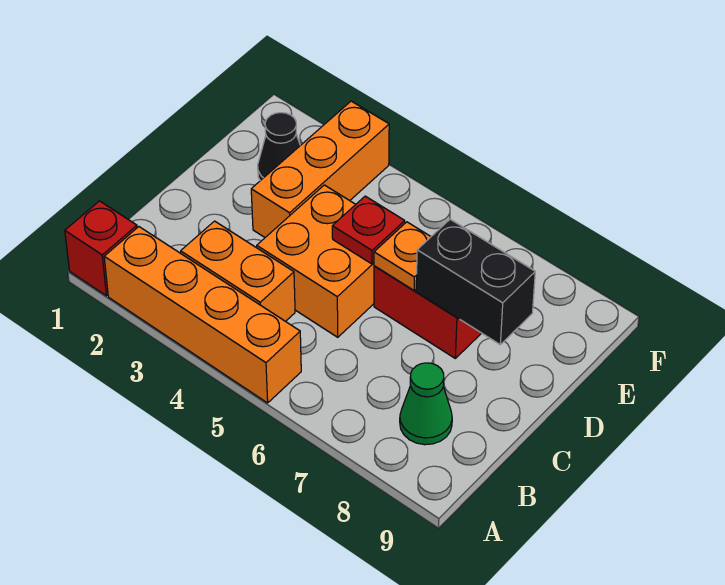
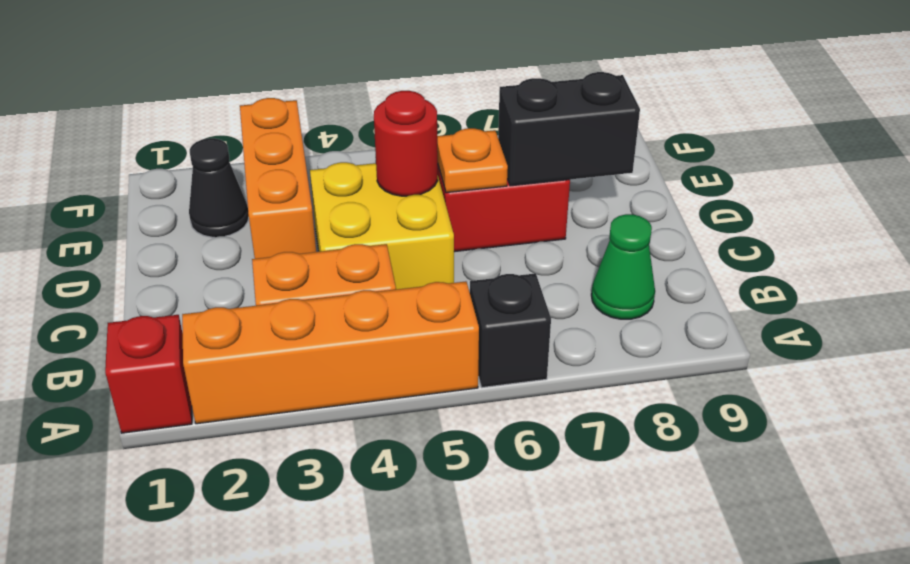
none -> black brick A6 level 1
orange brick C4:D5 level 1 -> yellow brick C4:D5 level 1
red plate D5 level 2 -> red round brick D5 level 2

